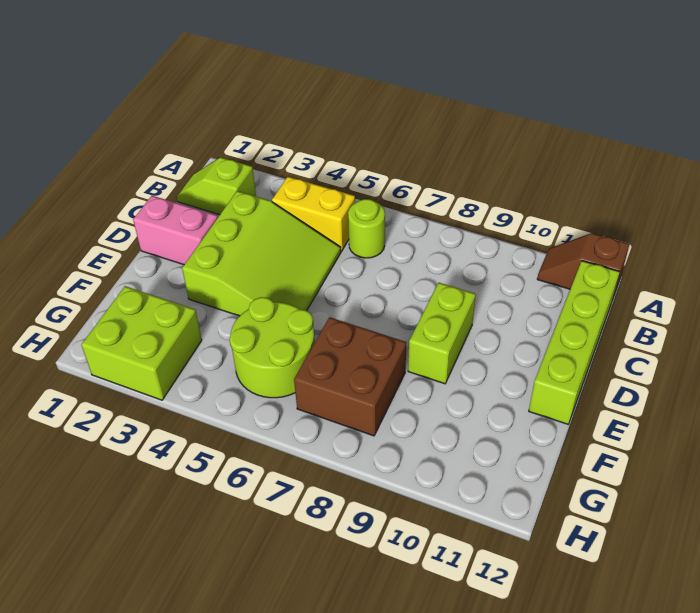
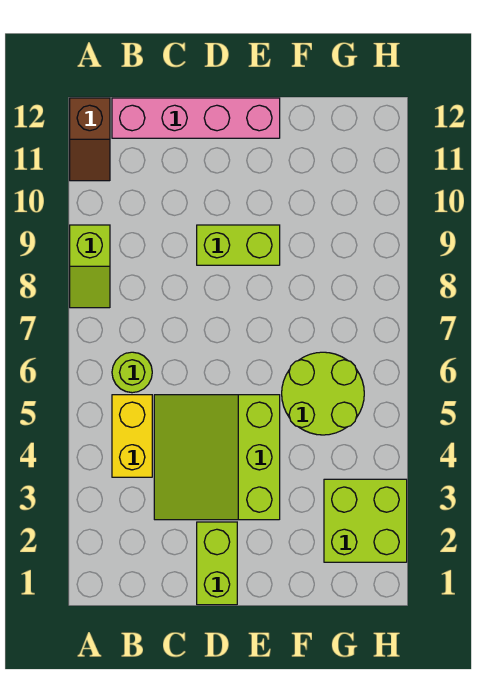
lime slope B1:B2 level 1 top 2 -> lime slope A8:A9 level 1 top 9
lime brick B12:E12 level 1 -> pink brick B12:E12 level 1
lime slope C3:E5 level 1 top 3 -> lime slope C3:E5 level 1 top E
pink brick D1:D2 level 1 -> lime brick D1:D2 level 1
brown brick F7:G8 level 1 -> none

